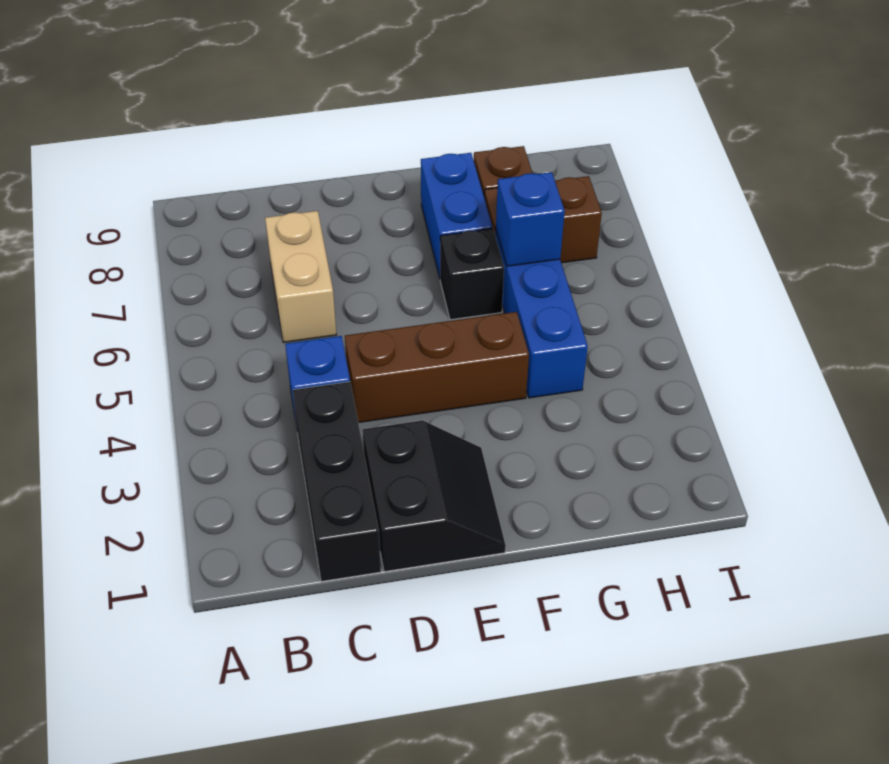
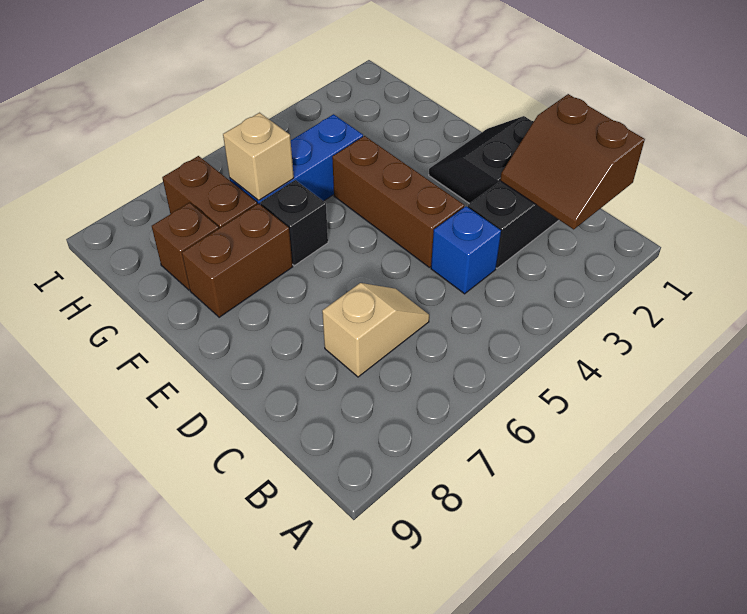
none -> brown slope B1:C2 level 2 top 1
tan brick C6:C7 level 1 -> tan slope C6:C7 level 1 top 7
blue brick F7:F8 level 1 -> brown brick F7:F8 level 1
blue brick G6 level 2 -> tan brick G6 level 2

